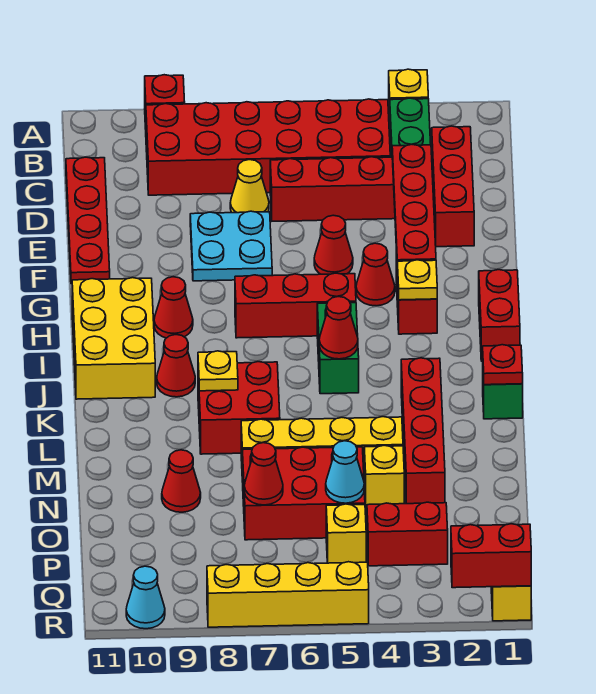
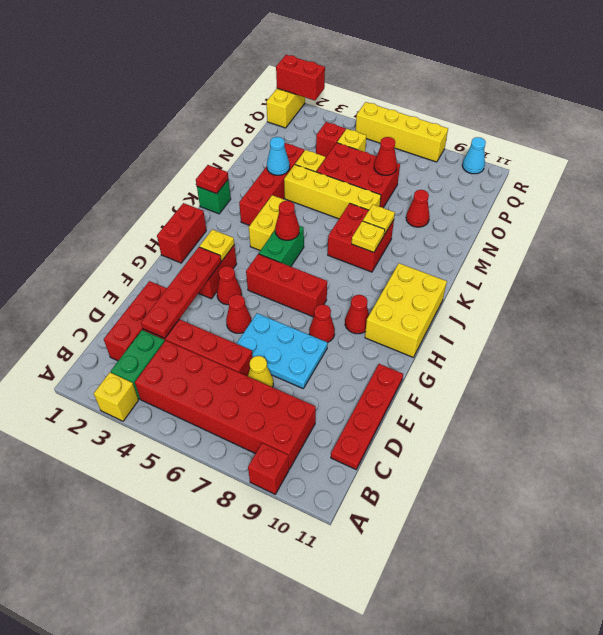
cyan plate E7:F8 level 1 -> cyan plate E6:F8 level 1
none -> yellow brick J4:K4 level 1
red cone J9 level 1 -> red cone G8 level 1
none -> yellow plate L8 level 2
cyan cone O5 level 2 -> cyan cone M3 level 2
red brick P3:P4 level 1 -> red brick P4 level 1

